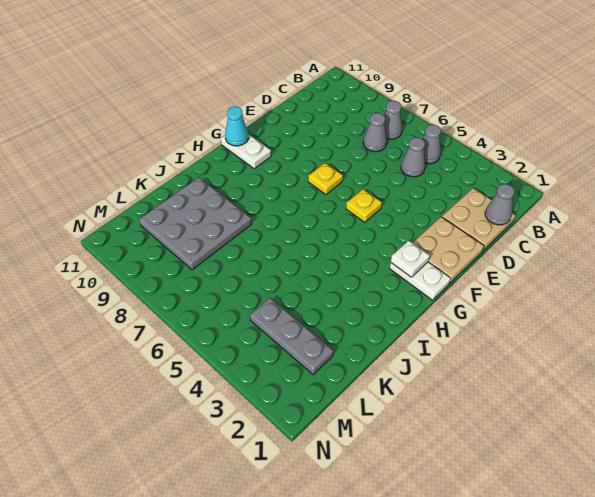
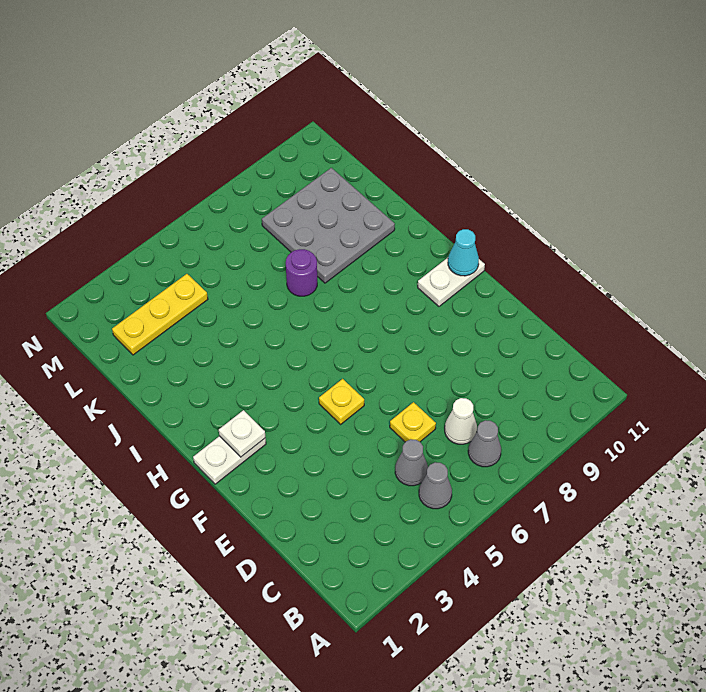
tan plate C1:D2 level 1 -> none
grey cone C1 level 2 -> none
grey cone C7 level 1 -> white cone C7 level 1
tan plate E1:F2 level 1 -> none
yellow plate F7 level 1 -> yellow plate D6 level 1
none -> purple round brick J7 level 1
grey plate L2:L4 level 1 -> yellow plate L2:L4 level 1

